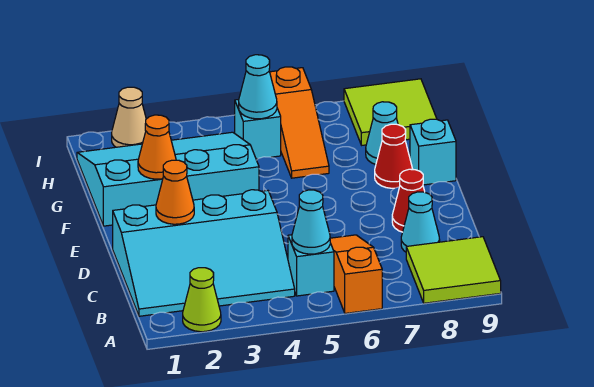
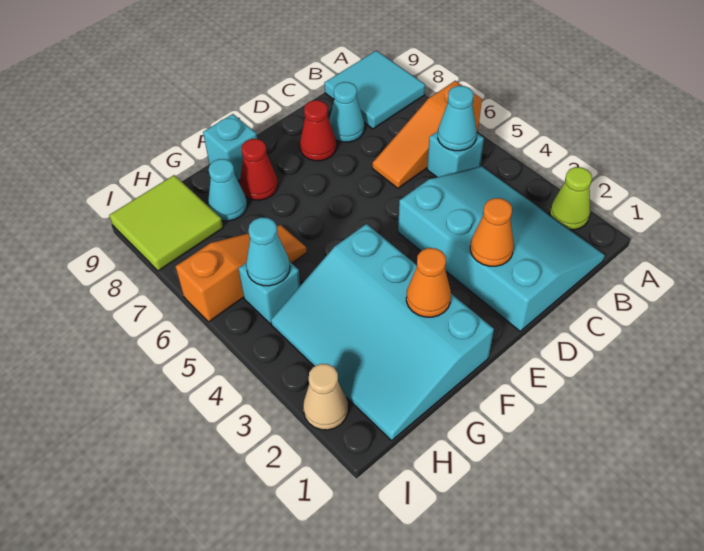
lime tile A8:B9 level 1 -> cyan tile A8:B9 level 1

